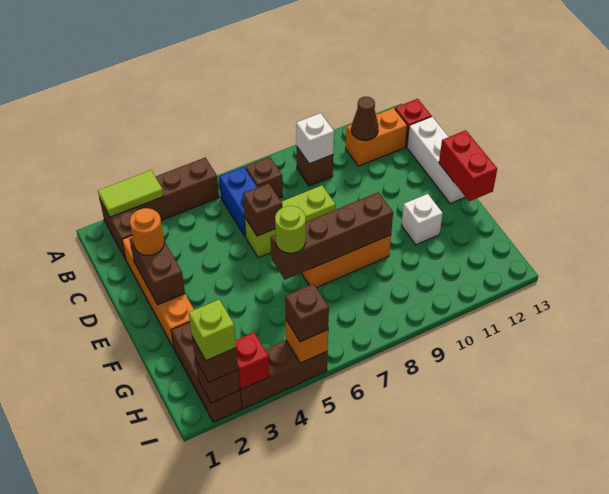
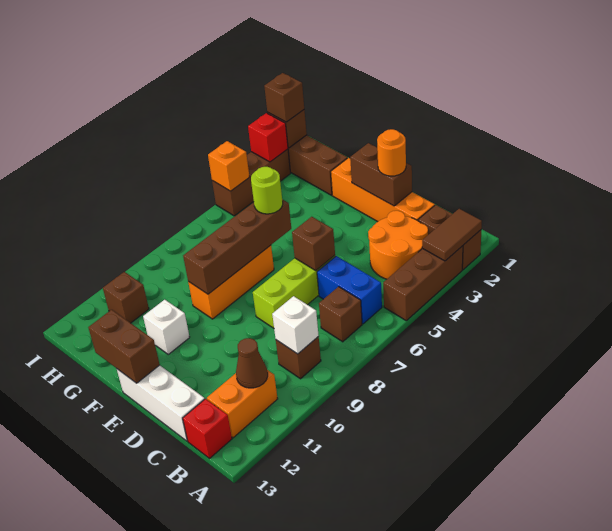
lime tile A2:A3 level 2 -> brown tile A2:A3 level 2
none -> orange round brick B3:C4 level 1
red brick E13:F13 level 2 -> brown brick E13:F13 level 2
lime brick I2 level 4 -> none
brown brick I5 level 3 -> brown brick H11 level 1

